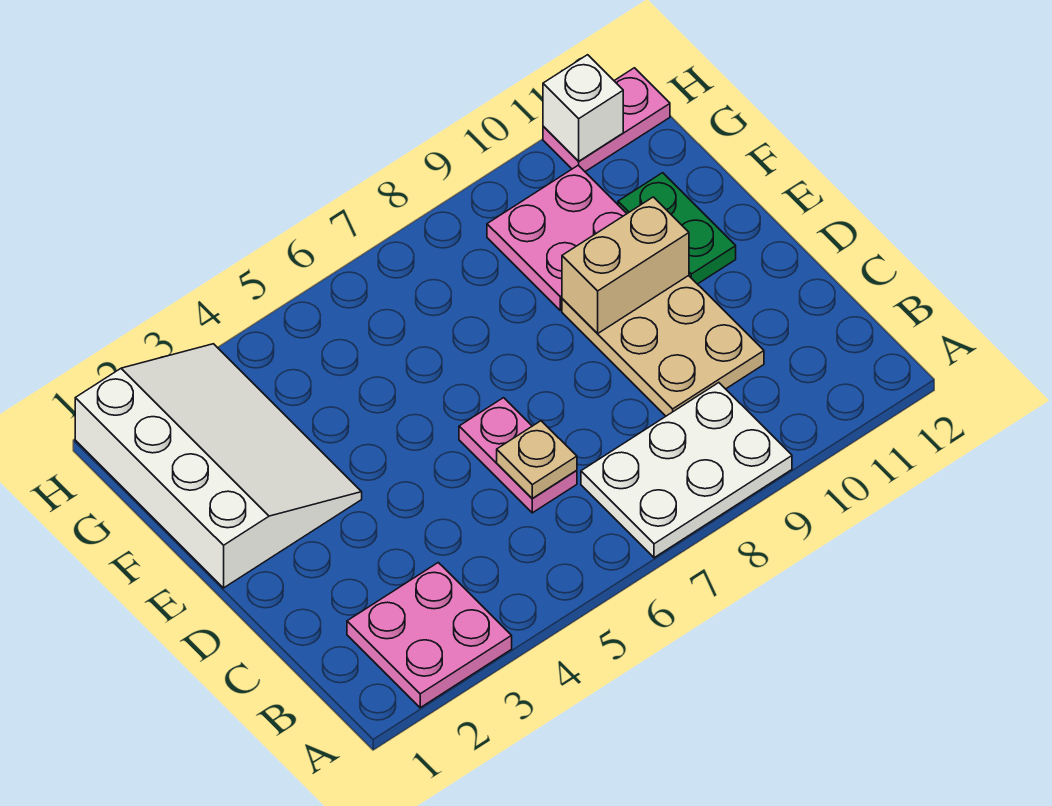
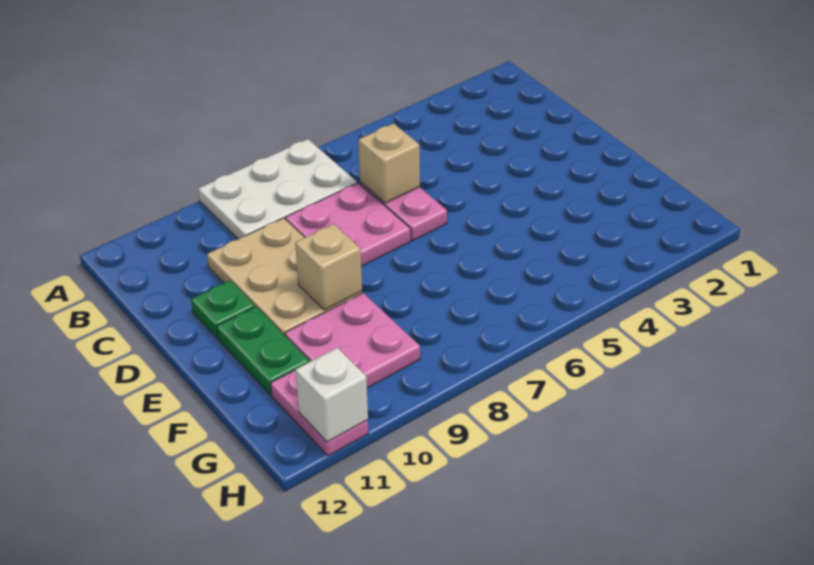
pink plate A2:B3 level 1 -> pink plate C7:D8 level 1
tan plate C6 level 2 -> tan brick C6 level 2
none -> green plate D11 level 1
white slope E1:H3 level 1 top 1 -> none
tan brick E9:E10 level 2 -> tan brick E9 level 2
pink plate H11:H12 level 1 -> pink plate G11:H11 level 1

